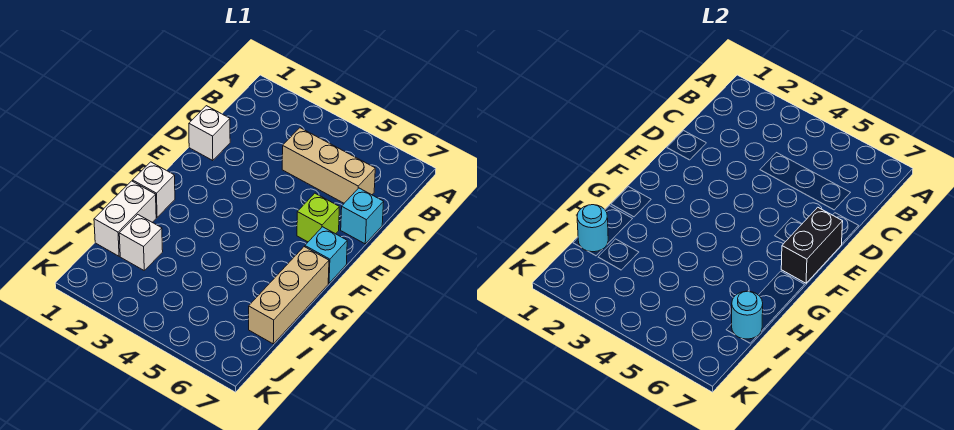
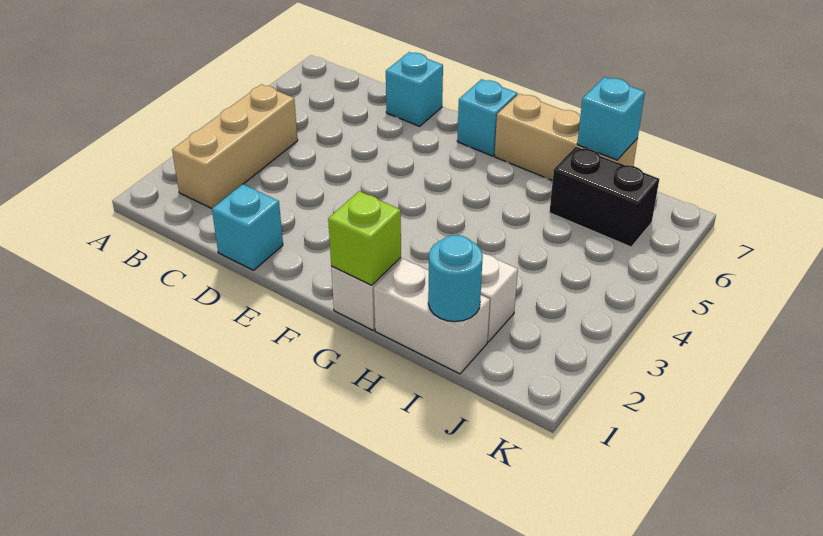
tan brick C4:C6 level 1 -> tan brick B2:B4 level 1
white brick D1 level 1 -> cyan brick D1 level 1
lime brick E6 level 1 -> lime brick G1 level 2
black brick E7:F7 level 2 -> black brick I6:J6 level 1
cyan round brick I7 level 2 -> cyan brick I7 level 2

